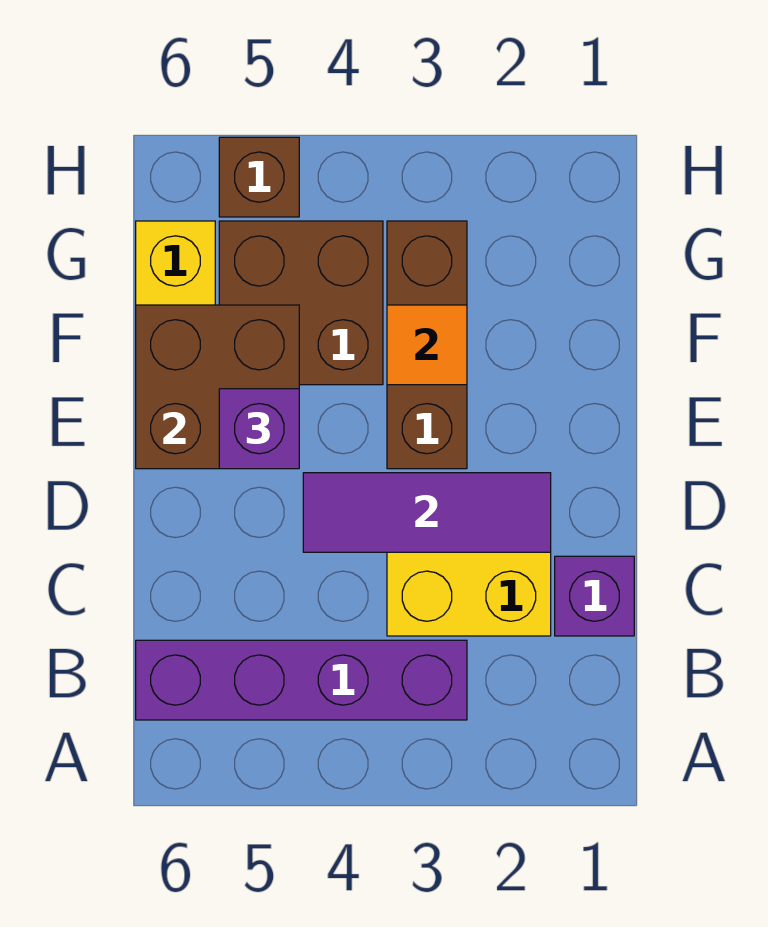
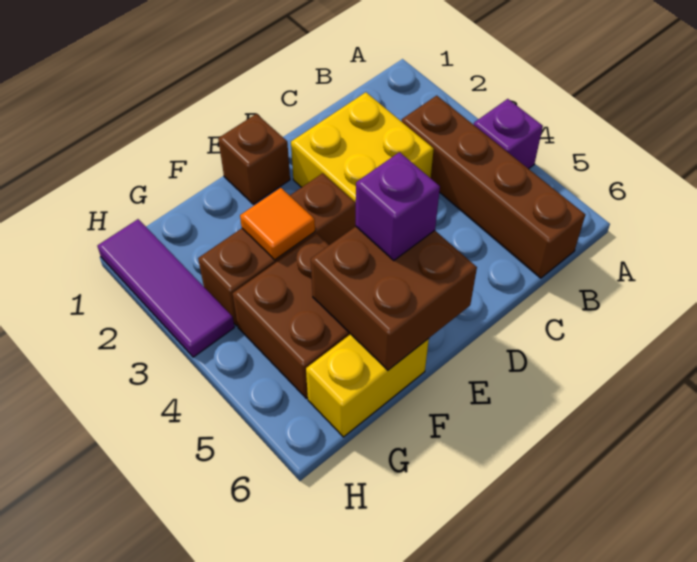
purple brick B3:B6 level 1 -> brown brick B3:B6 level 1
purple brick C1 level 1 -> purple brick A4 level 1
purple tile D2:D4 level 2 -> purple tile H1:H3 level 1
brown brick H5 level 1 -> brown brick E1 level 1

